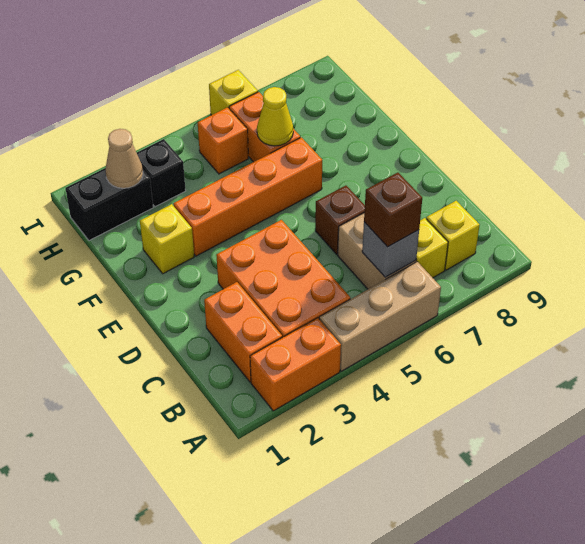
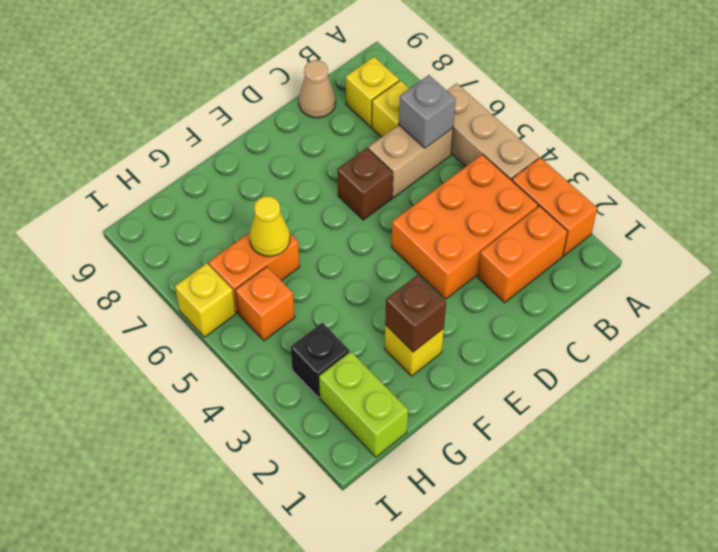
brown brick B6 level 3 -> brown brick F2 level 2
orange brick F3:F6 level 1 -> none
black brick H1:H2 level 1 -> lime brick H1:H2 level 1
tan cone H2 level 2 -> tan cone C9 level 1

